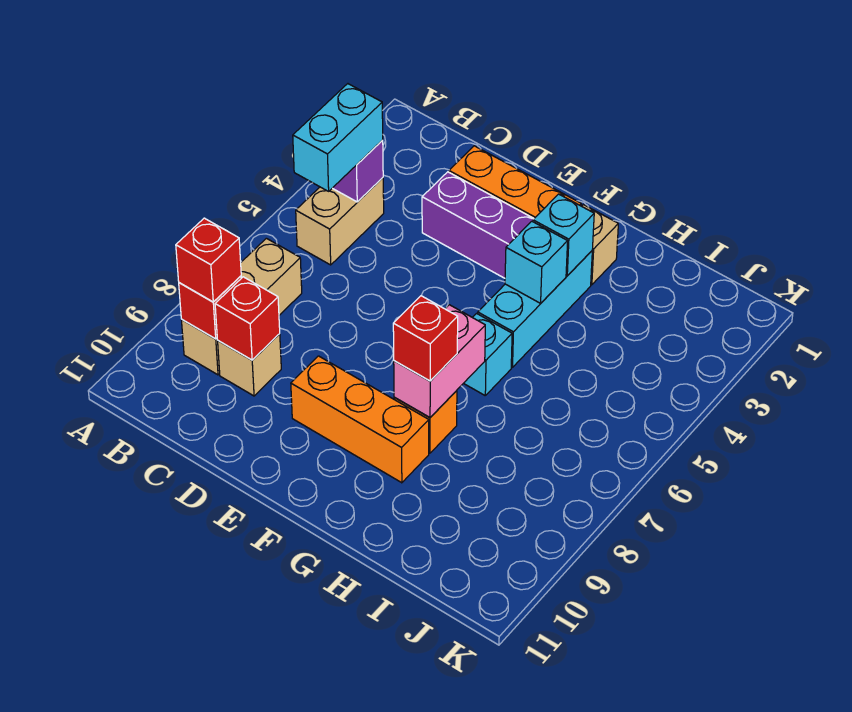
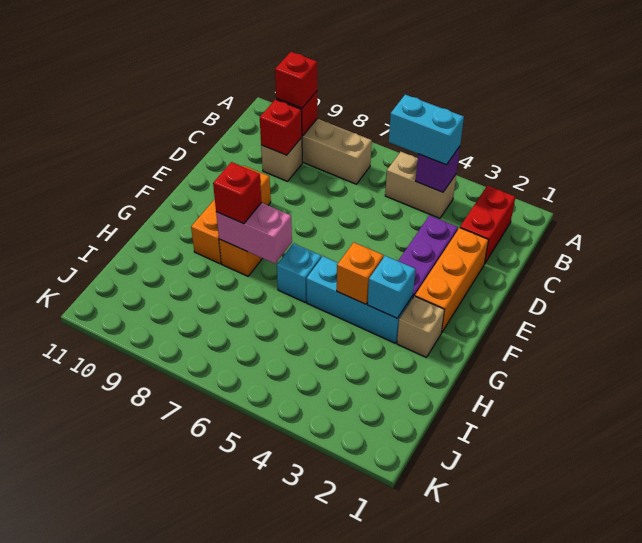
none -> red brick B2:C2 level 1
cyan brick G4 level 2 -> orange brick G4 level 2

